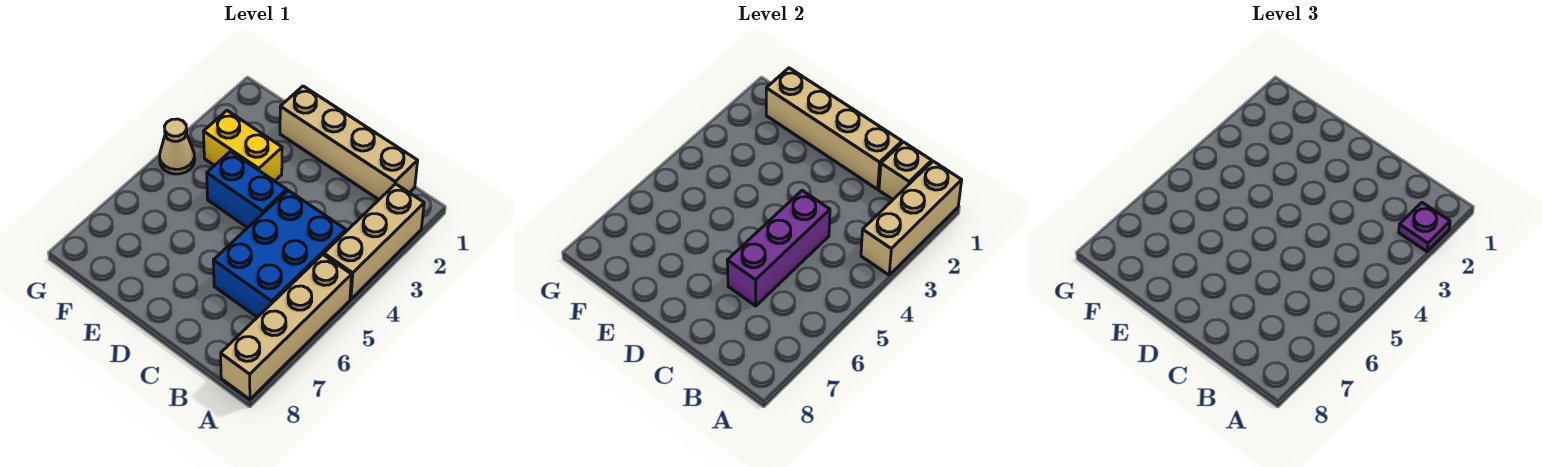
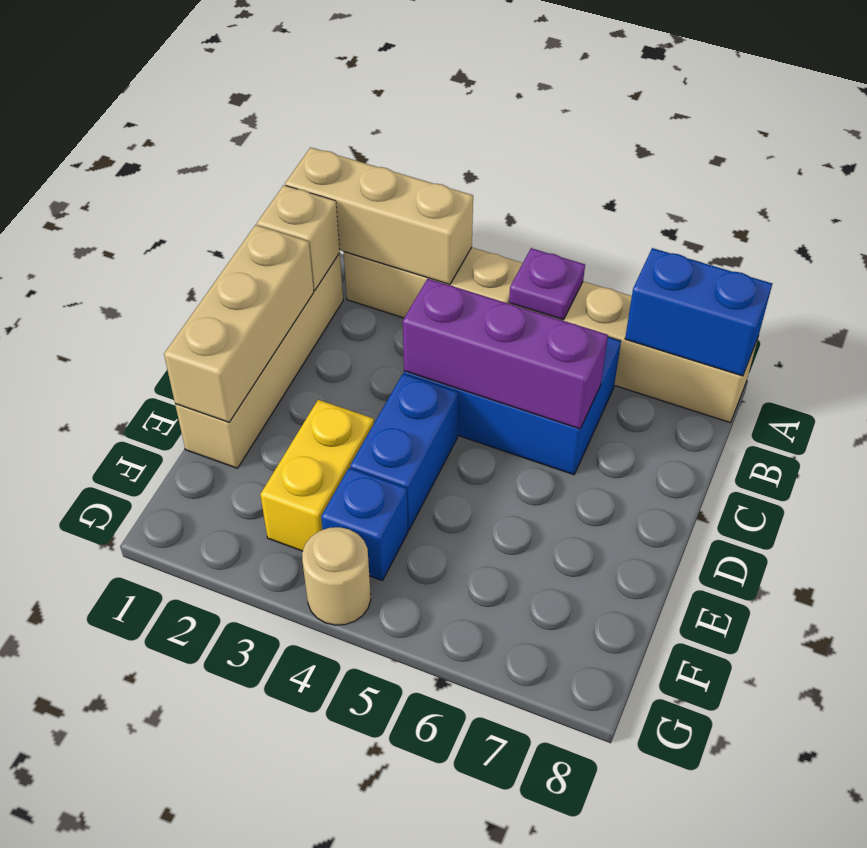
purple plate A2 level 3 -> purple plate A5 level 2
none -> blue brick A7:A8 level 2
tan brick C1:F1 level 2 -> tan brick C1:E1 level 2
none -> blue brick F4 level 1
tan cone G4 level 1 -> tan round brick G4 level 1

